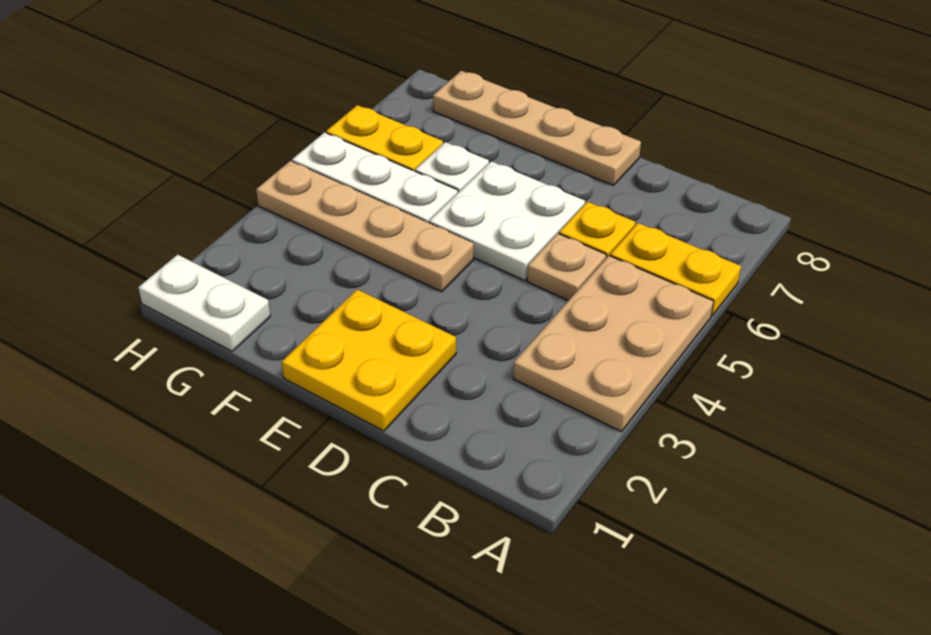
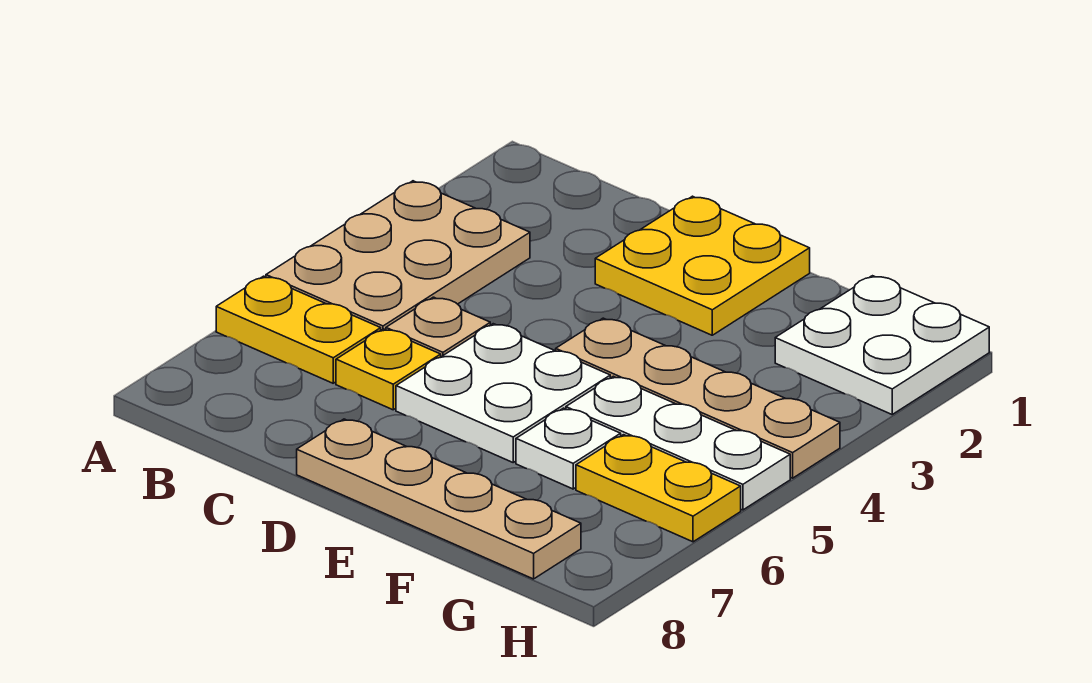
white plate G1:H1 level 1 -> white plate G1:H2 level 1

